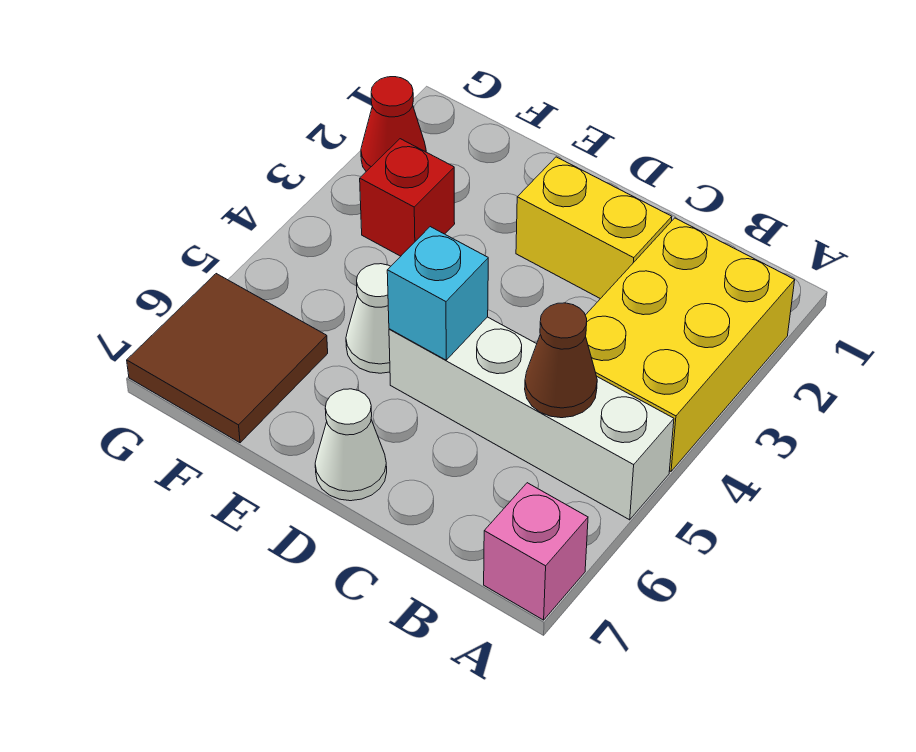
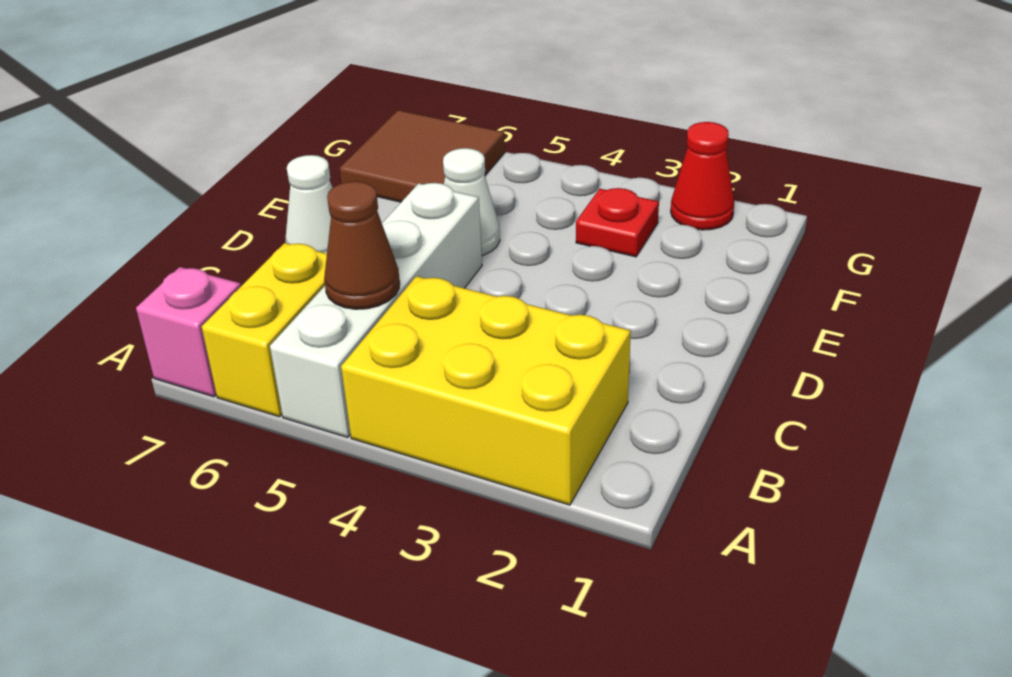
yellow brick C2:D2 level 1 -> yellow brick A6:B6 level 1
cyan brick D5 level 2 -> none
red brick F3 level 1 -> red plate F3 level 1

